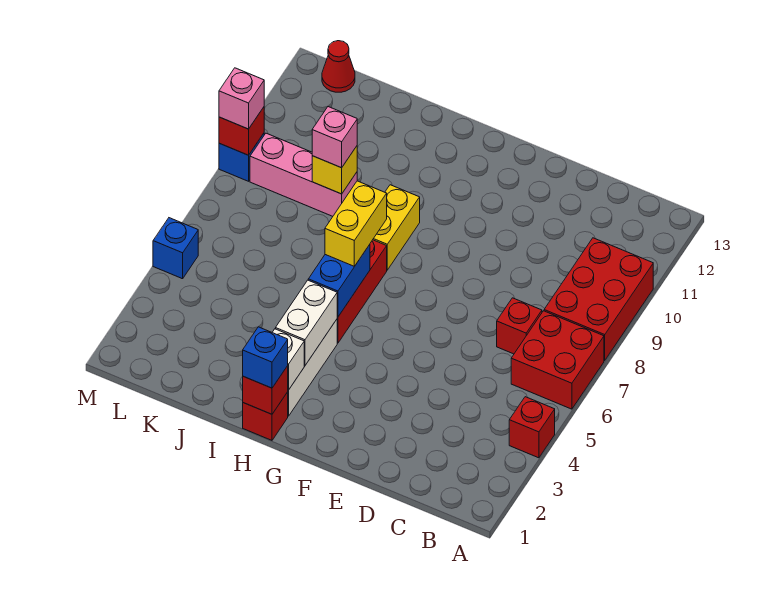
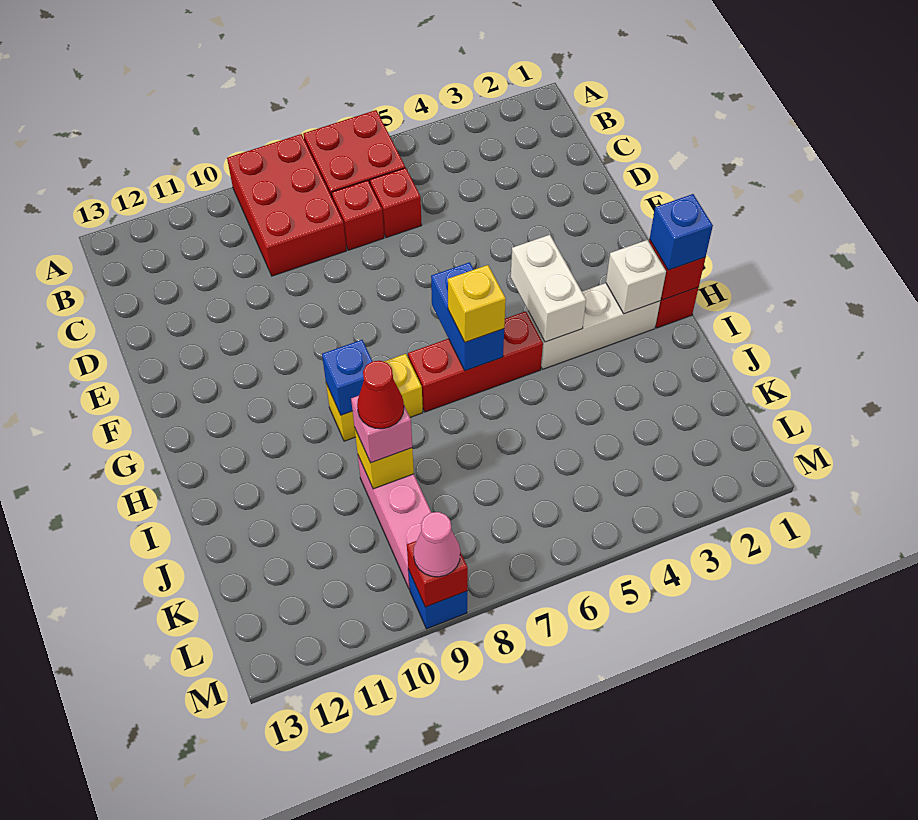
red brick A4 level 1 -> red brick C6 level 1
red brick A8:B10 level 1 -> red brick A8:C9 level 1
white brick H3:H4 level 2 -> white brick G4:H4 level 2
blue brick H5:H6 level 2 -> blue brick G6:H6 level 2
yellow brick H6:H7 level 3 -> yellow brick H6 level 3
red cone L13 level 1 -> red cone J9 level 4
blue brick M5 level 1 -> blue brick H9 level 2
pink brick M9 level 3 -> pink cone M9 level 3

